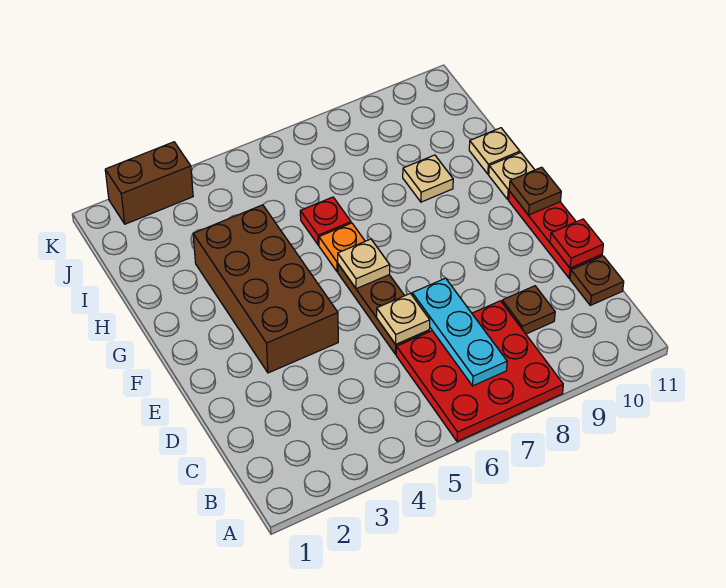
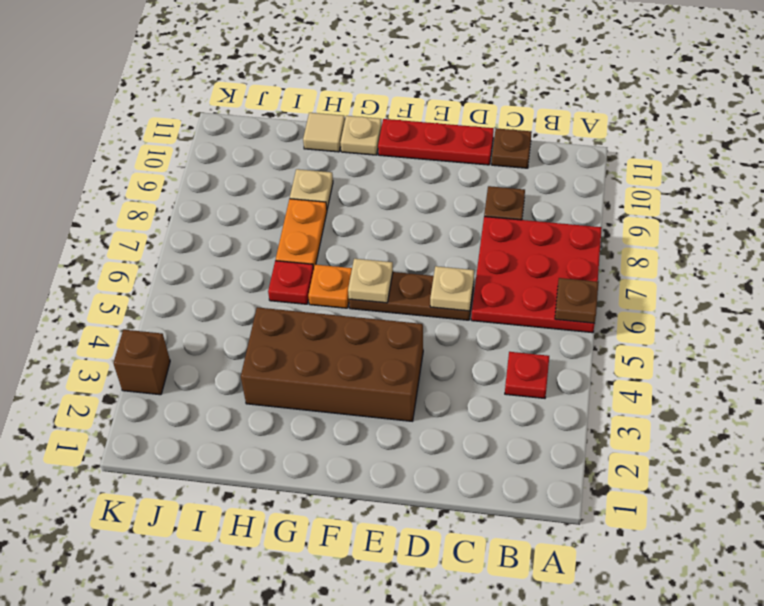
cyan plate B7:D7 level 2 -> none
red plate D11 level 2 -> red plate B4 level 1
brown plate F11 level 2 -> brown plate A6 level 2
none -> orange plate H7:H8 level 1
tan plate H11 level 1 -> tan tile H11 level 1
brown brick K2:K3 level 1 -> brown brick K3 level 1

